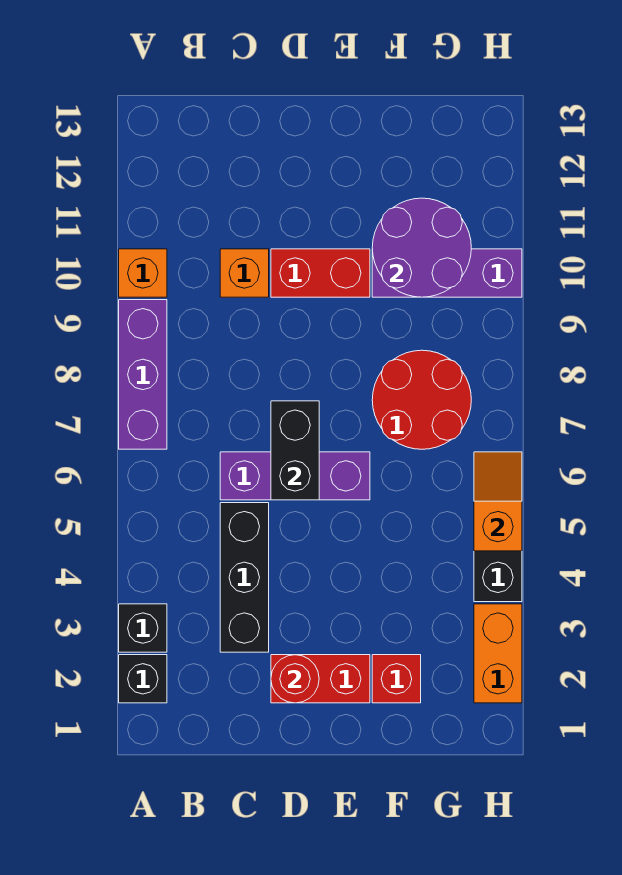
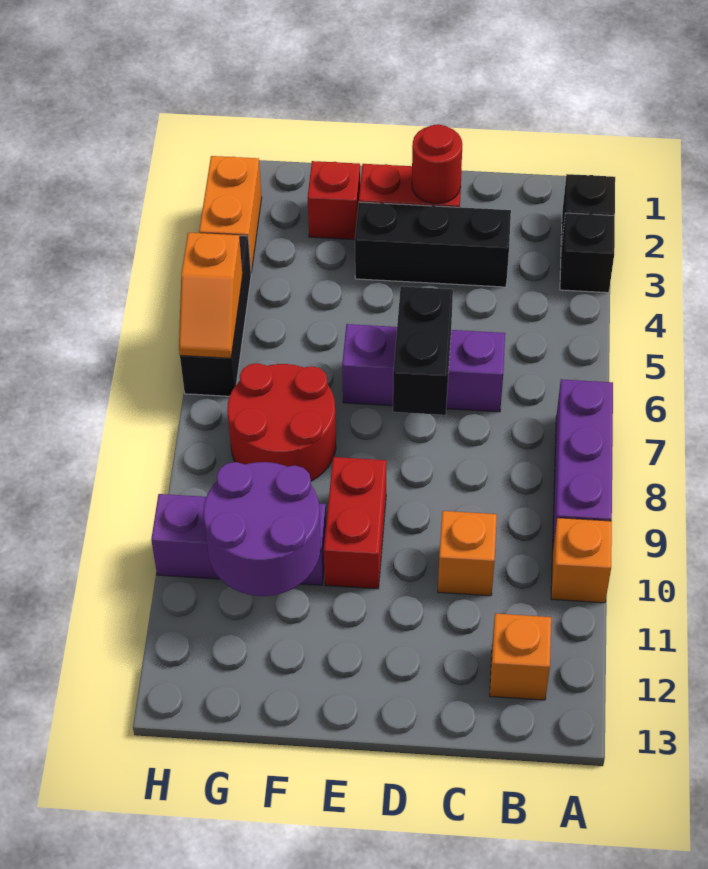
none -> orange brick B12 level 1
black brick C3:C5 level 1 -> black brick C3:E3 level 1
red brick D10:E10 level 1 -> red brick E9:E10 level 1

